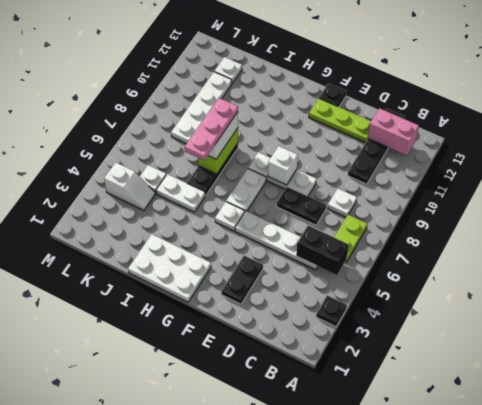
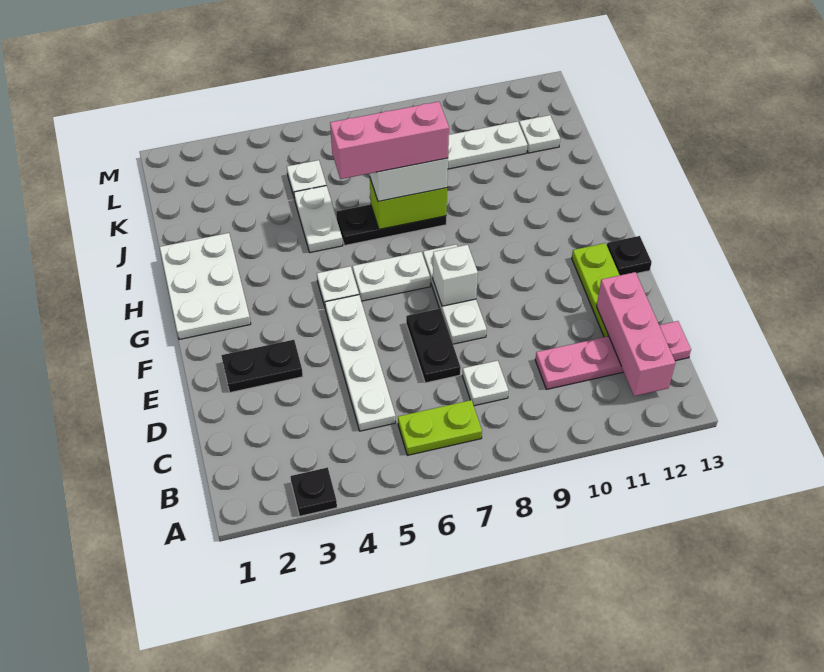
black brick B5:C5 level 2 -> none
pink brick B12:C12 level 2 -> pink brick B12:D12 level 2
black plate C10:C13 level 1 -> pink plate C10:C13 level 1
pink plate I6:I8 level 4 -> pink brick I6:I8 level 4
white slope K4:L4 level 1 top L -> none

